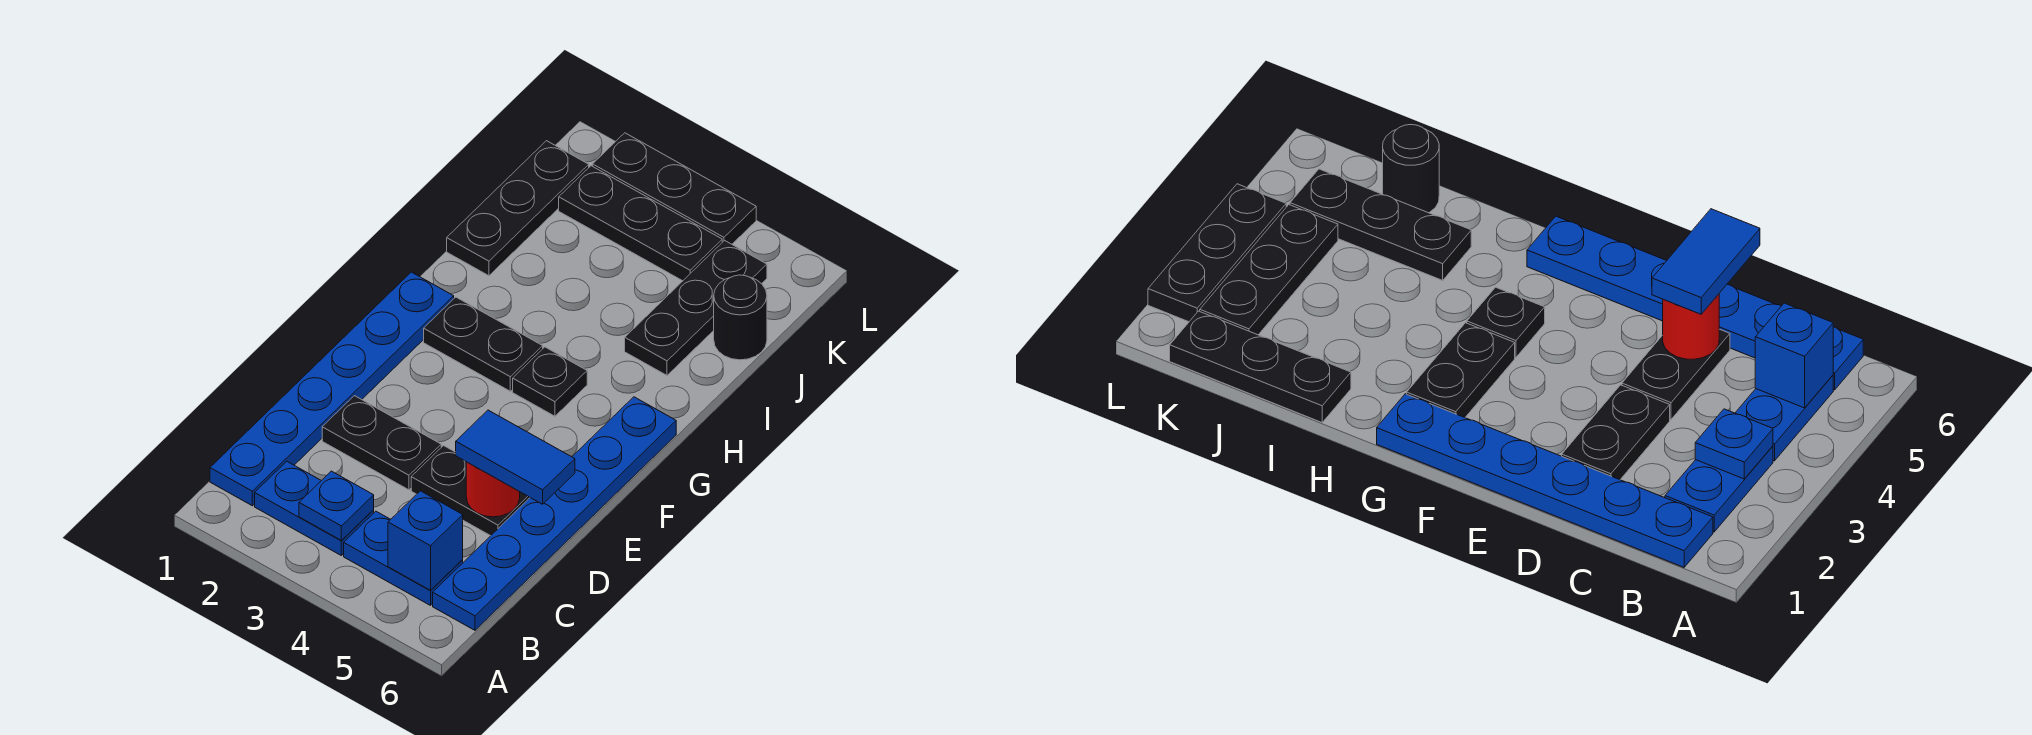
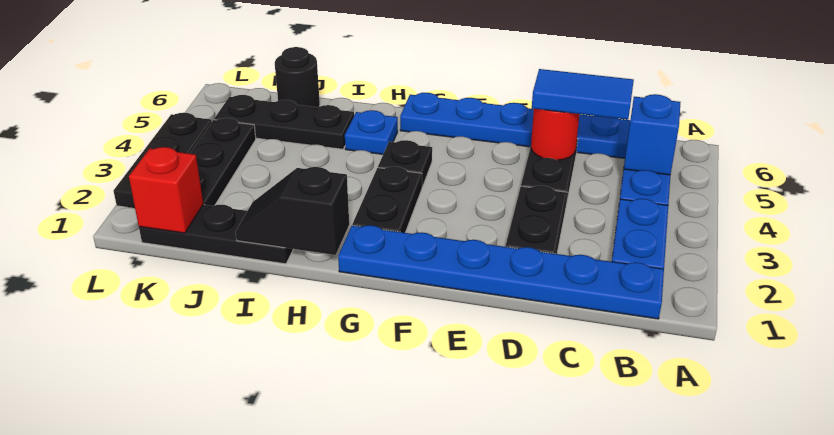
blue plate B3 level 2 -> blue plate H5 level 1
blue tile D5:D6 level 3 -> blue tile C5:D5 level 3
none -> black slope H1:I1 level 2 top H
none -> red brick K1 level 2

